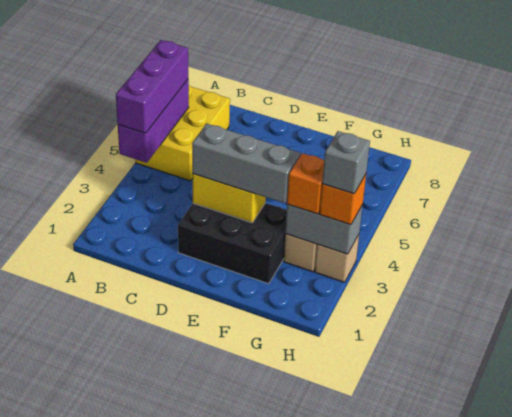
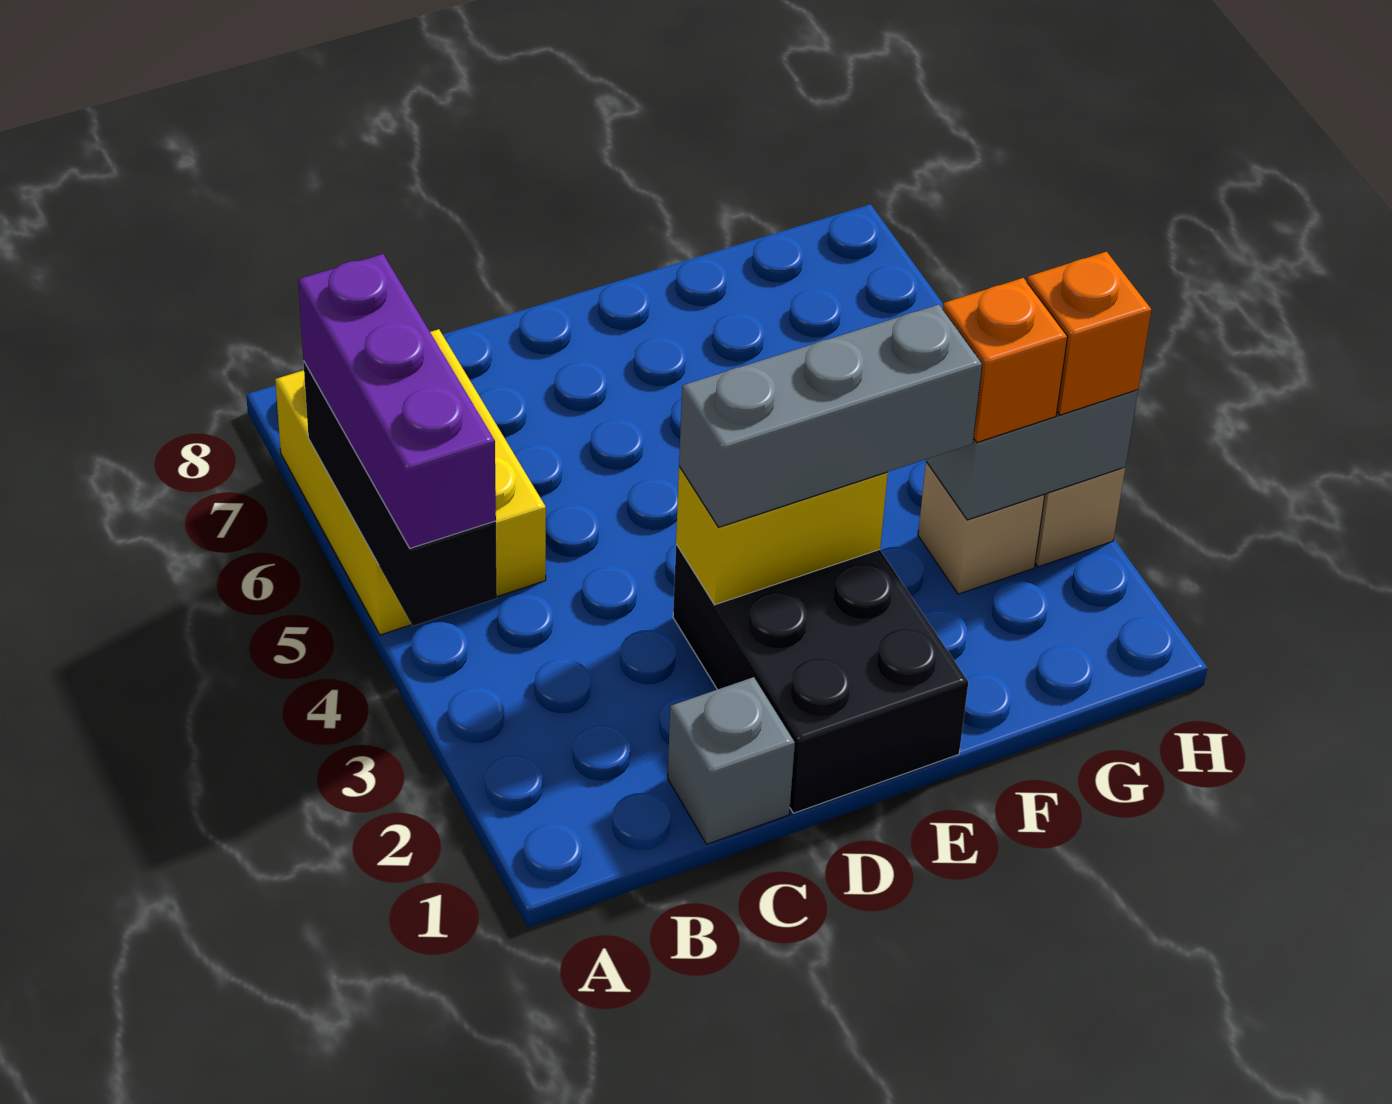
purple brick A4:A6 level 2 -> black brick A4:A6 level 2
black brick D2:F3 level 1 -> black brick D1:E3 level 1
grey brick H3 level 4 -> grey brick C1 level 1

